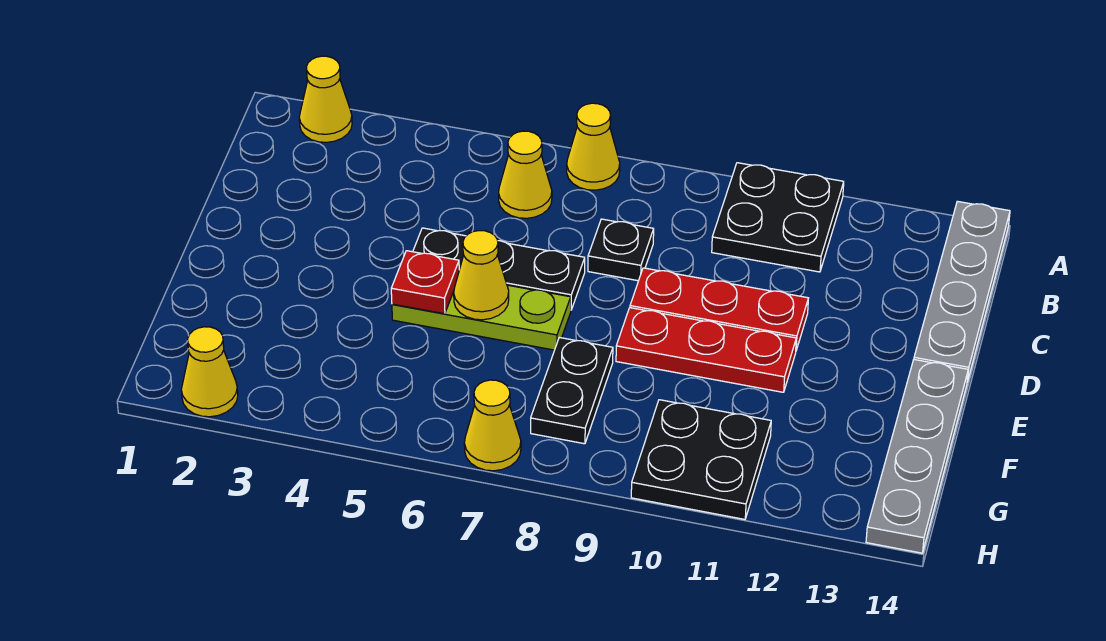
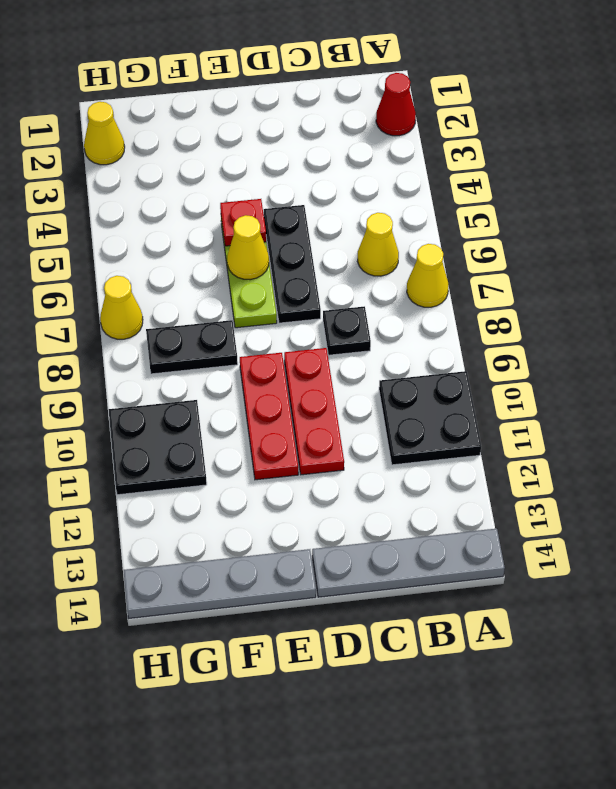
yellow cone A2 level 1 -> red cone A2 level 1

